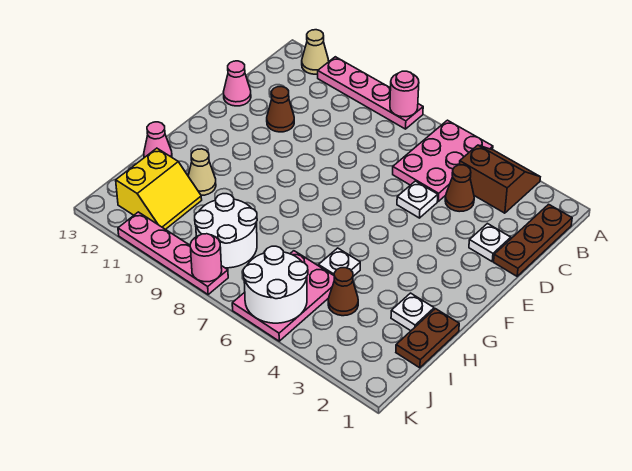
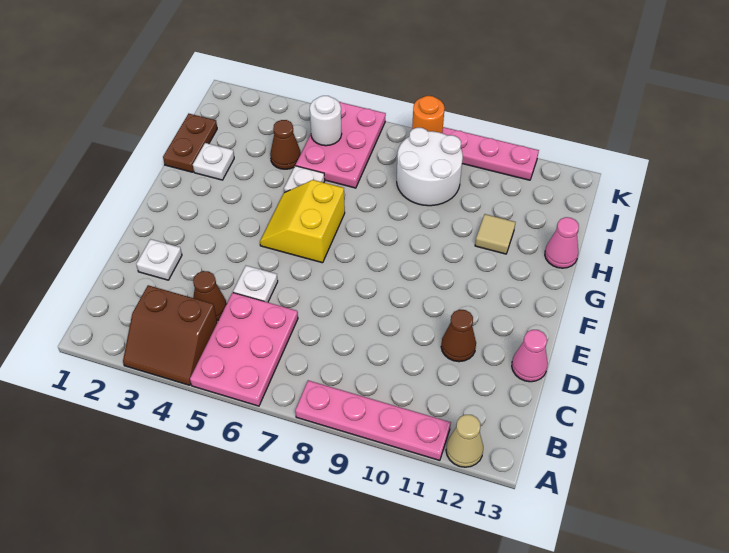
pink round brick A8 level 2 -> none
brown plate B1:D1 level 1 -> none
tan cone H11 level 1 -> tan tile H11 level 1
yellow slope I11:J12 level 1 top 12 -> yellow slope F5:G6 level 1 top 6
white round brick J5:K6 level 2 -> white round brick J5 level 2
pink round brick K8 level 2 -> orange round brick K8 level 2

